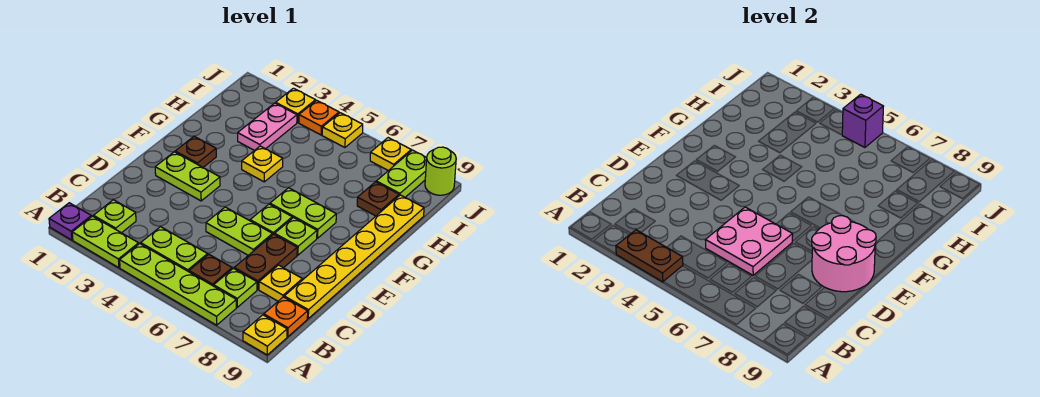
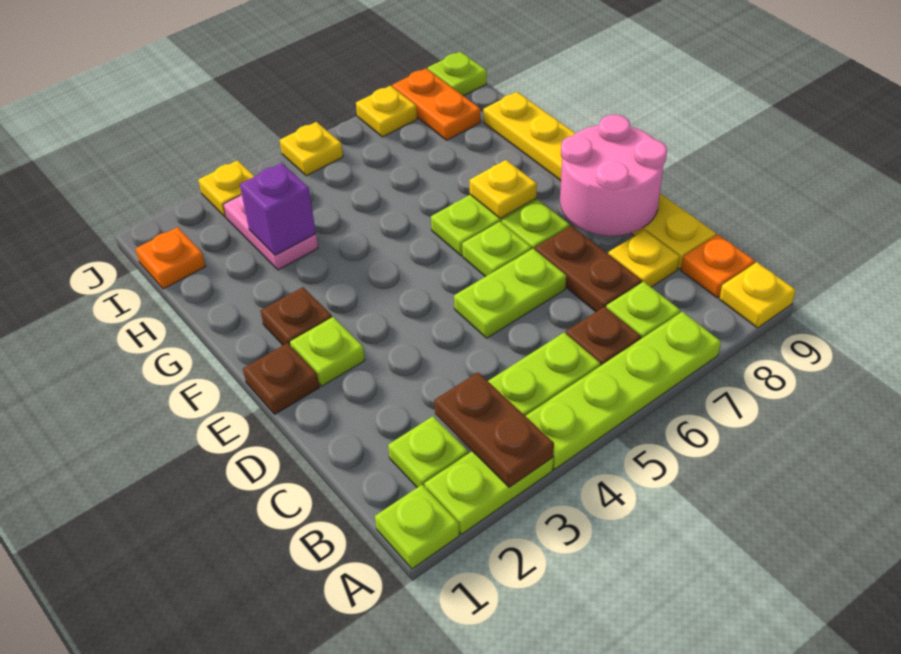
purple plate A1 level 1 -> lime plate A1 level 1
brown plate A3:A4 level 2 -> brown plate A3:B3 level 2
pink plate C5:D6 level 2 -> none
lime plate E2:E3 level 1 -> lime plate E2 level 1
yellow plate G4 level 1 -> yellow plate F7 level 2
brown plate H8 level 1 -> brown plate E1 level 1
lime plate I8:J8 level 1 -> orange plate I8:J8 level 1
orange plate J4 level 1 -> orange plate I1 level 1
purple brick J5 level 2 -> purple brick H3 level 2
lime round brick J9 level 1 -> lime plate J9 level 1

